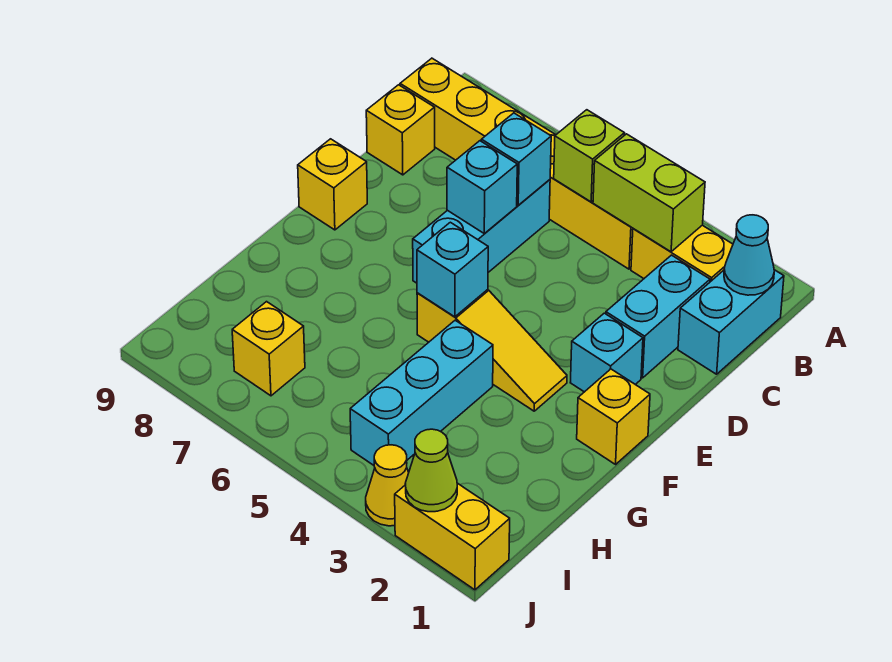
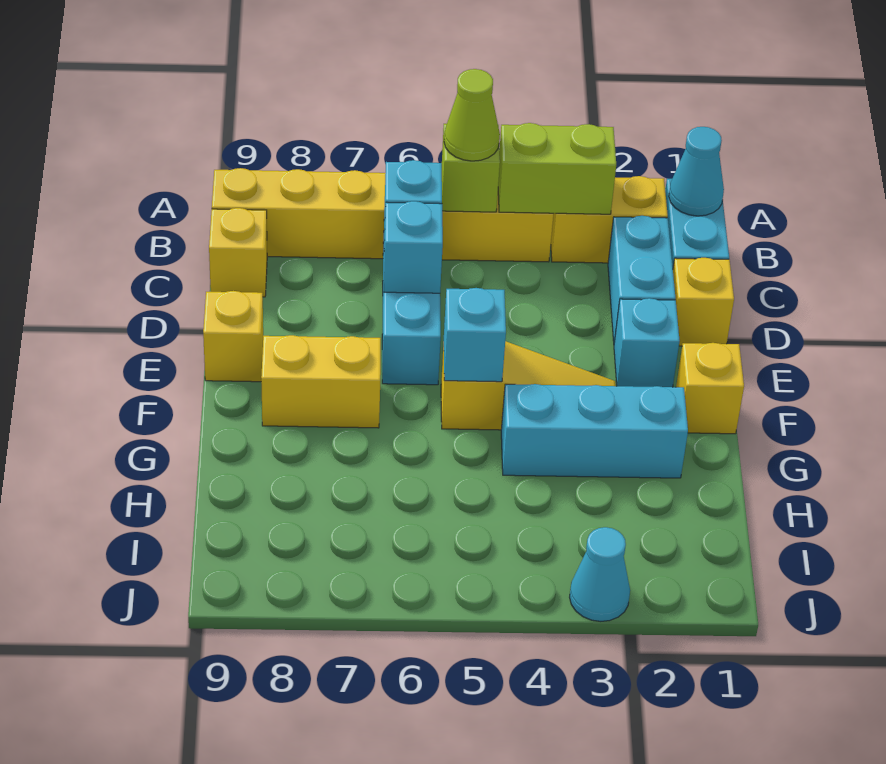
cyan brick G4:I4 level 1 -> cyan brick G2:G4 level 1
yellow brick I7 level 1 -> yellow brick D1 level 1
yellow brick J1:J2 level 1 -> yellow brick F7:F8 level 1
lime cone J2 level 2 -> lime cone B5 level 3
yellow cone J3 level 1 -> cyan cone J3 level 1

